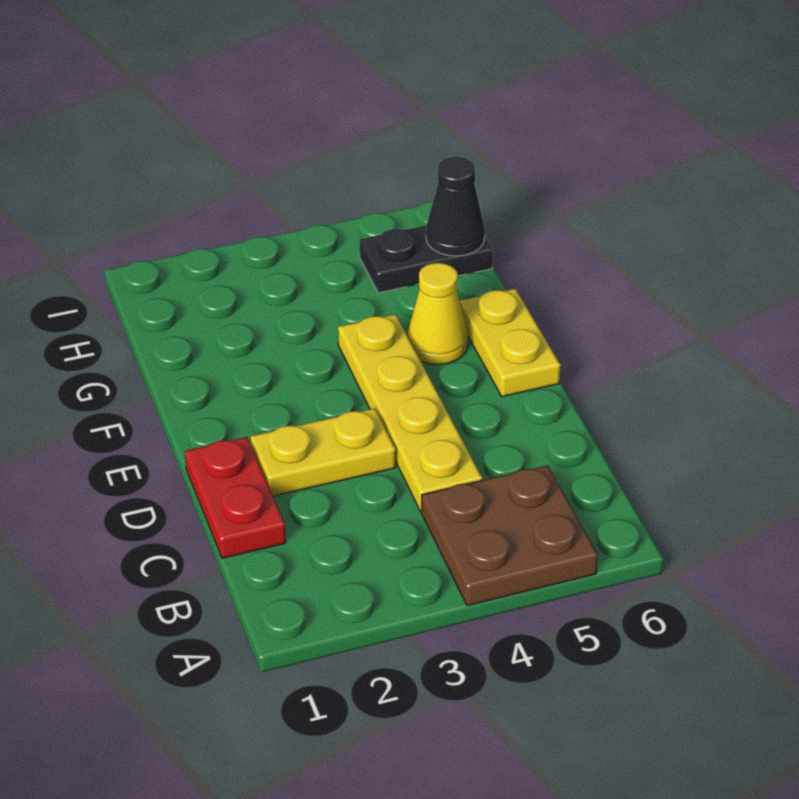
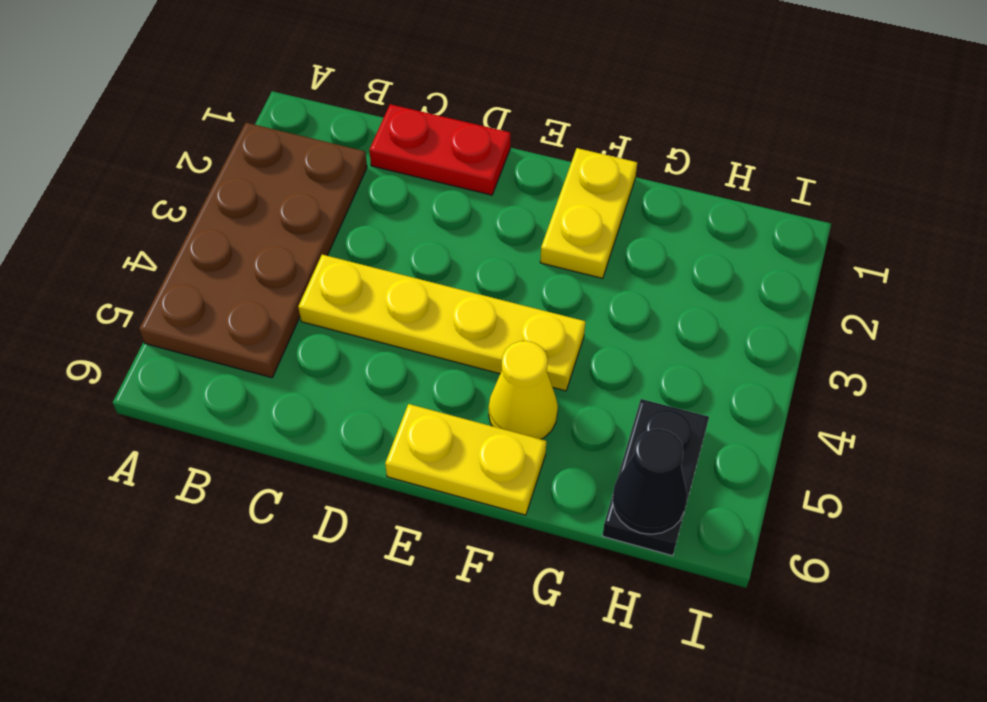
brown plate A4:B5 level 1 -> brown plate A2:B5 level 1
yellow plate D2:D3 level 1 -> yellow plate F1:F2 level 1

